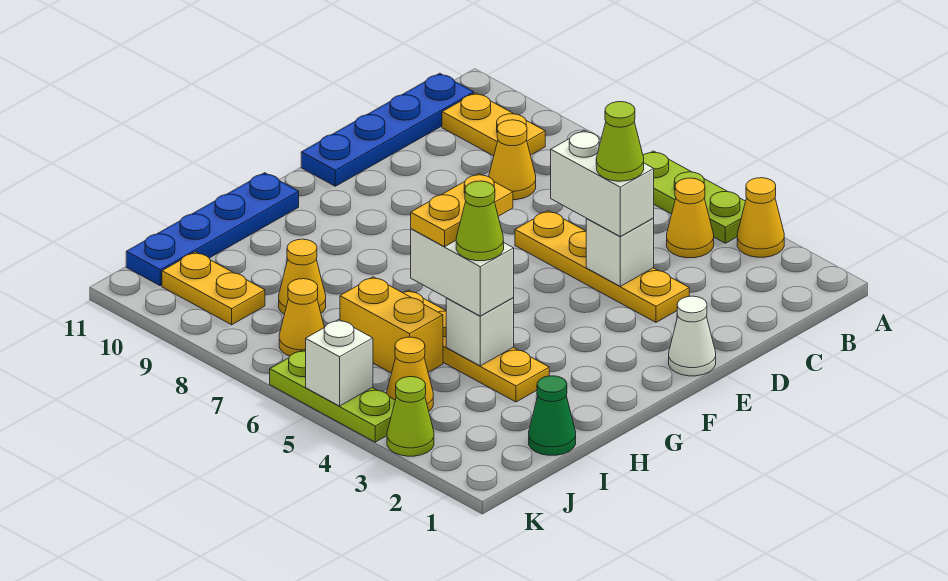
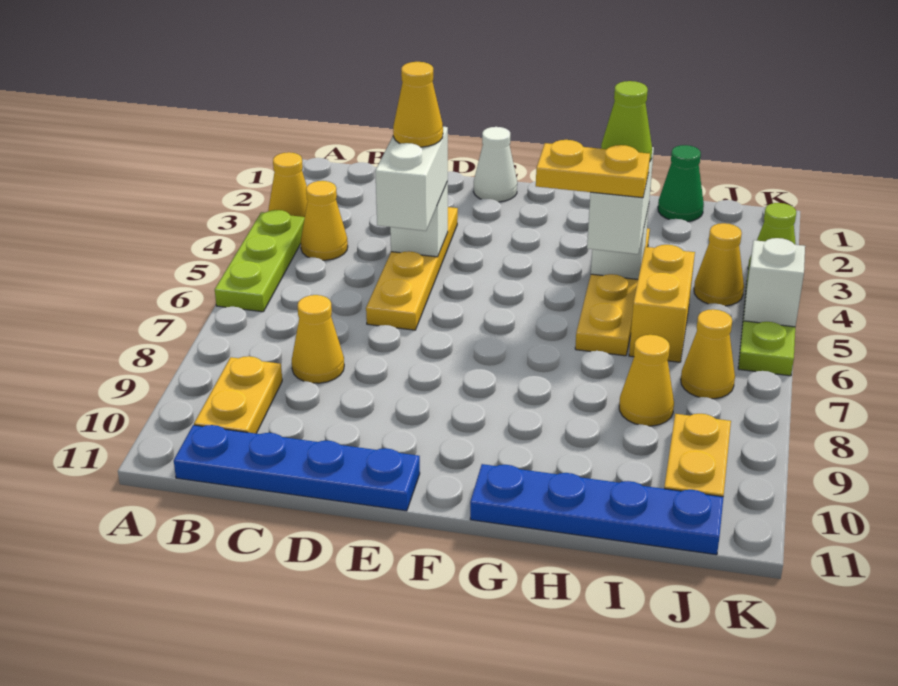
lime cone D4 level 4 -> yellow cone D4 level 4

